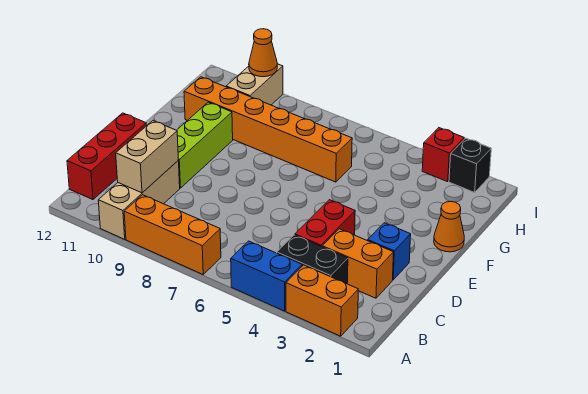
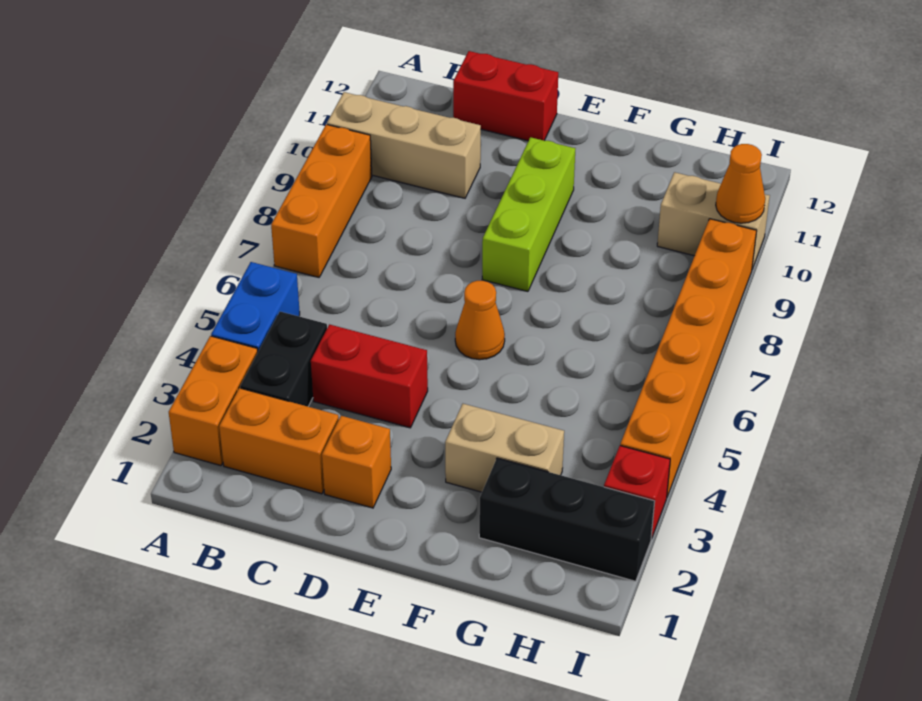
tan brick B10:C10 level 2 -> tan brick F3:G3 level 1
red brick B12:D12 level 1 -> red brick C12:D12 level 1
orange brick C2:C3 level 1 -> orange brick B2:C2 level 1
blue brick D2 level 1 -> orange brick D2 level 1
lime brick D10:F10 level 1 -> lime brick E8:E10 level 1
orange cone F1 level 1 -> orange cone E6 level 1
orange brick G6:G11 level 1 -> orange brick I4:I9 level 1
black brick I2 level 1 -> black brick G2:I2 level 1

